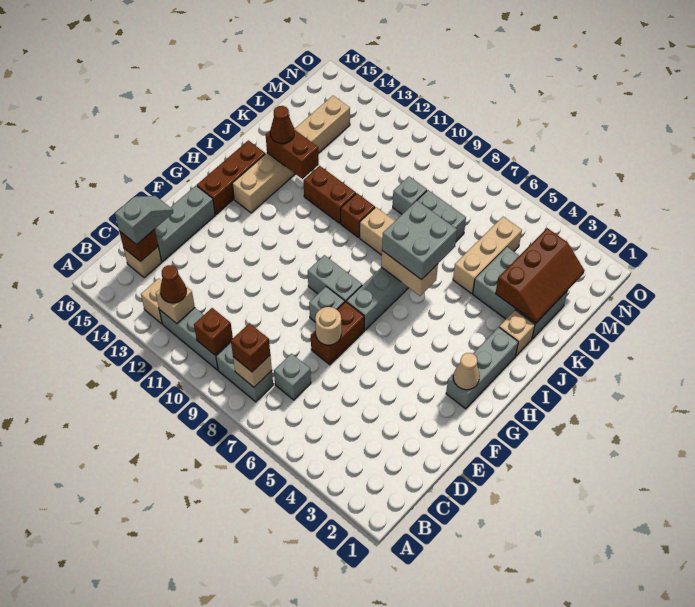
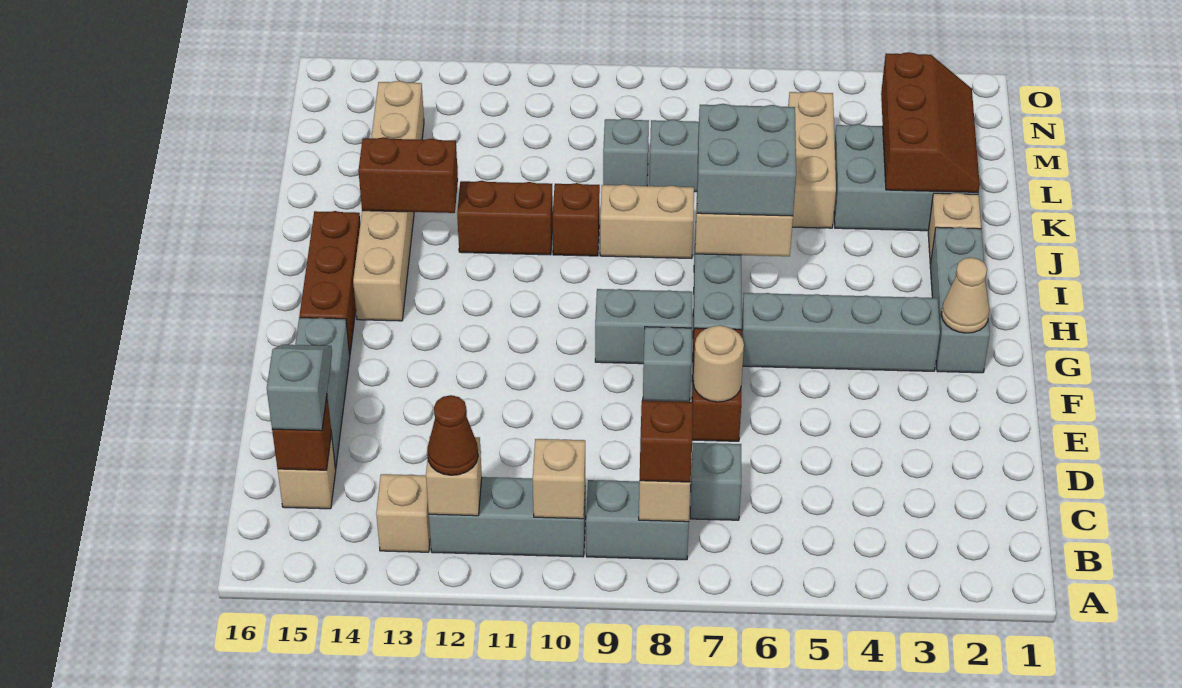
brown brick B10 level 2 -> tan brick B10 level 2
none -> grey brick G3:G6 level 1
brown cone J14 level 3 -> none

